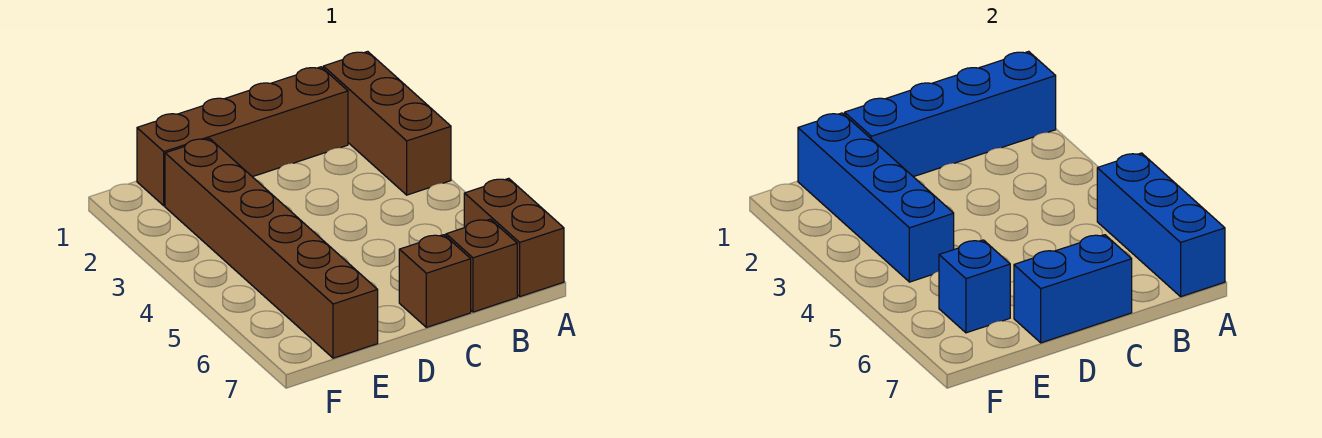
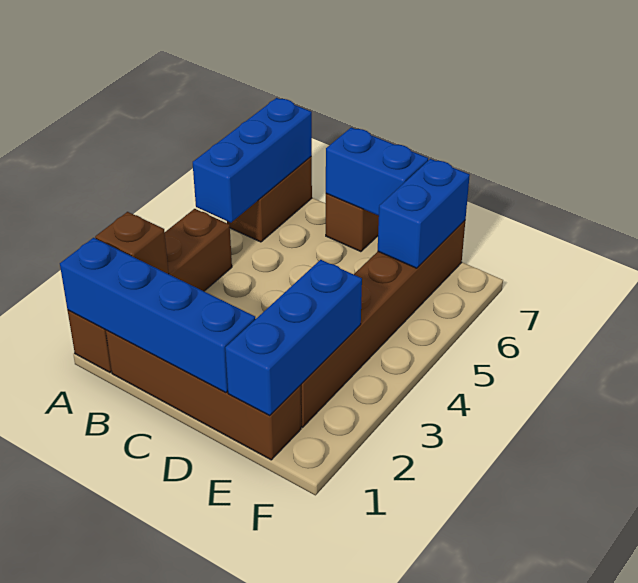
brown brick A1:A3 level 1 -> brown brick A1:A4 level 1
brown brick B7 level 1 -> brown brick A2 level 2
blue brick E1:E4 level 2 -> blue brick E1:E3 level 2
blue brick E6 level 2 -> blue brick E6:E7 level 2

